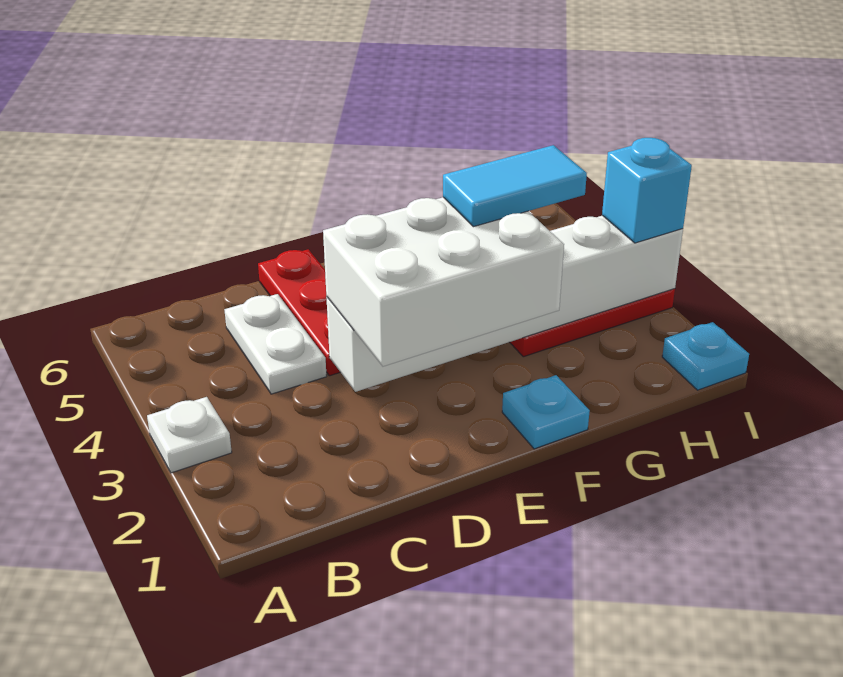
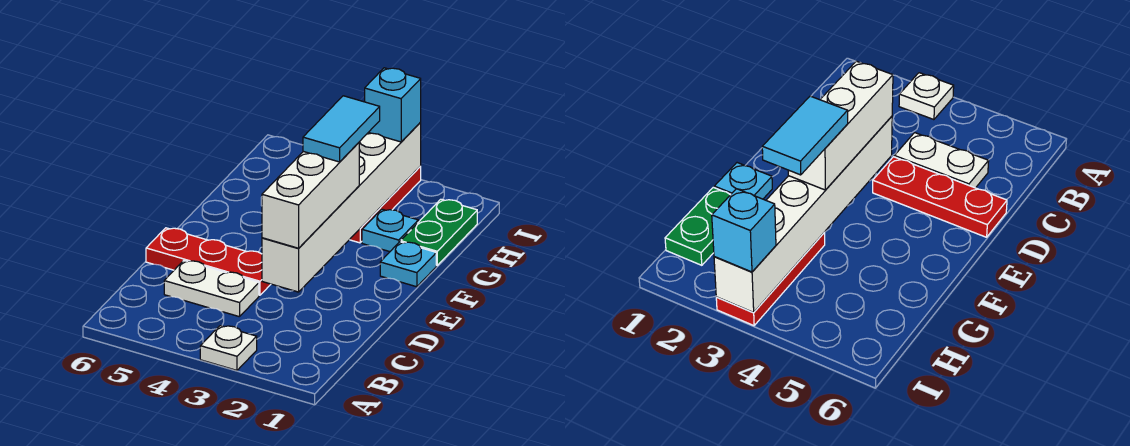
white brick D2:F3 level 3 -> white brick D3:F3 level 3
none -> green plate G1:H1 level 1
cyan plate I1 level 1 -> cyan plate G2 level 1

